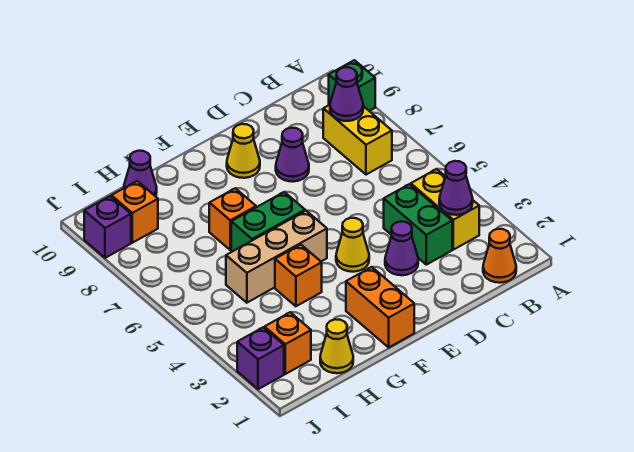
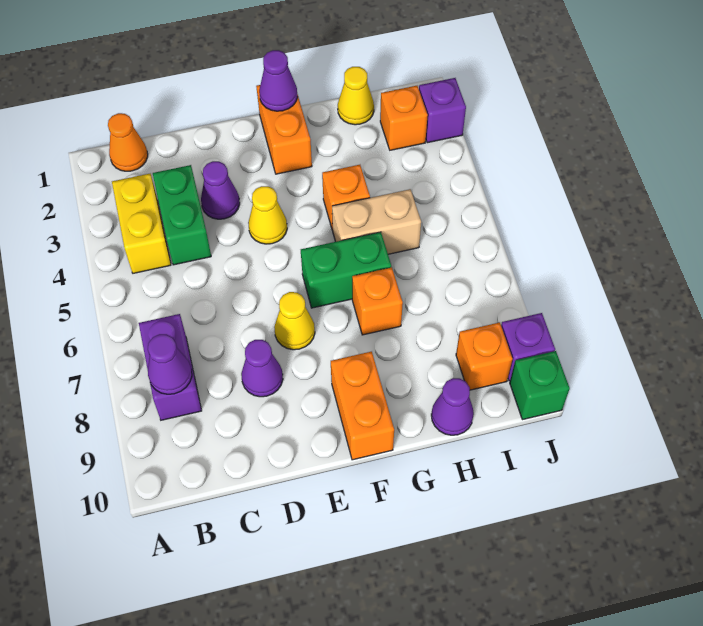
green brick A9 level 1 -> green brick J10 level 1
purple cone B3 level 2 -> purple cone F1 level 2
yellow brick B7:B8 level 1 -> purple brick B7:B8 level 1
yellow cone E9 level 1 -> yellow cone E7 level 1
tan brick F5:H5 level 1 -> tan brick G5:H5 level 1
none -> orange brick F9:F10 level 1

